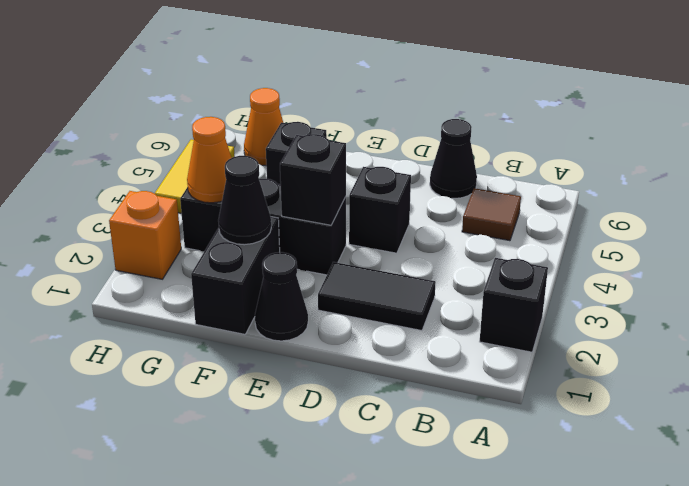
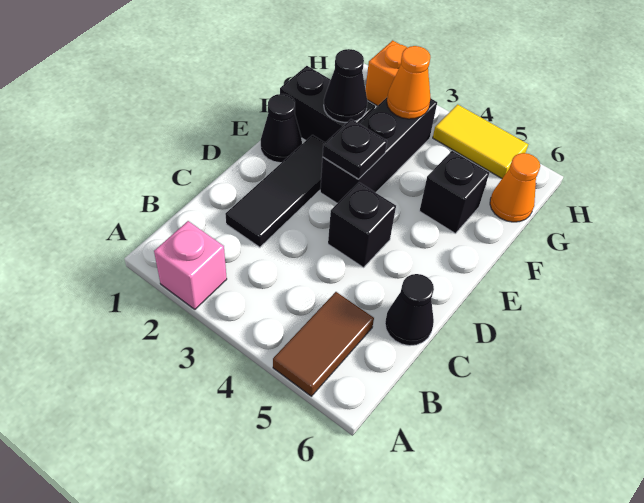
black brick A2 level 1 -> pink brick A2 level 1
brown tile B5 level 1 -> brown tile A5:B5 level 1
black tile C2:D2 level 1 -> black tile C2:E2 level 1
black brick E3 level 2 -> black plate E3 level 2

